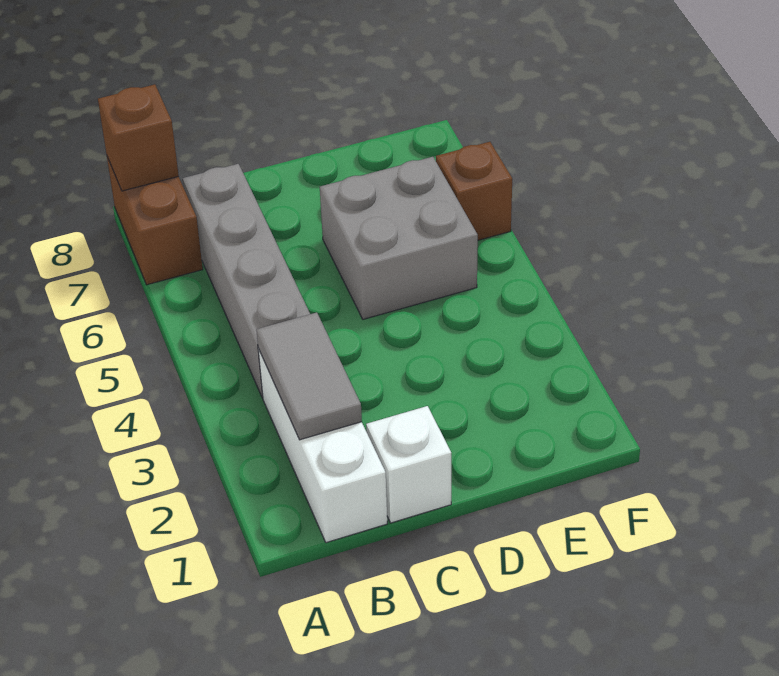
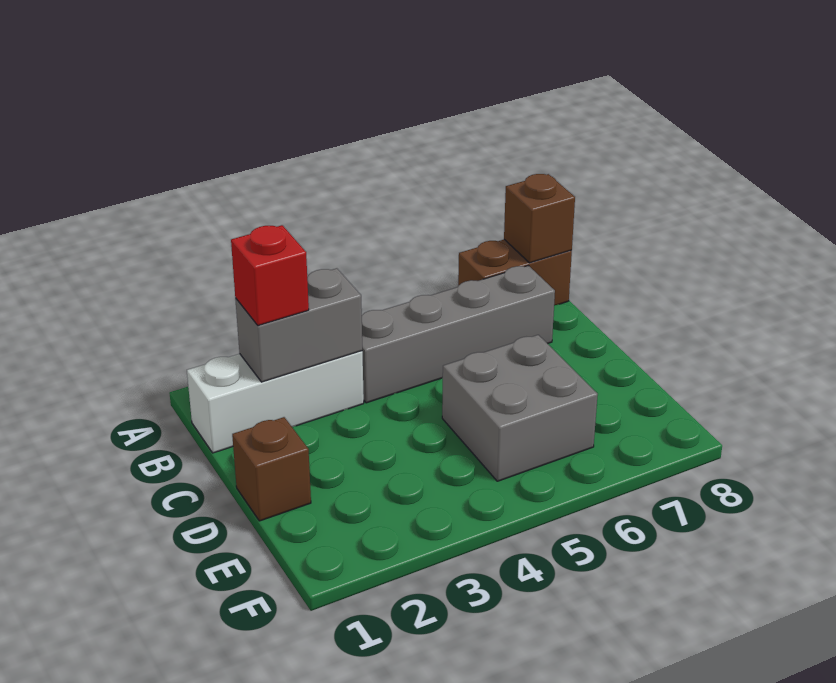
grey tile B2:B3 level 2 -> grey brick B2:B3 level 2
none -> red brick B2 level 3
white brick C1 level 1 -> none
brown brick F6 level 1 -> brown brick D1 level 1

